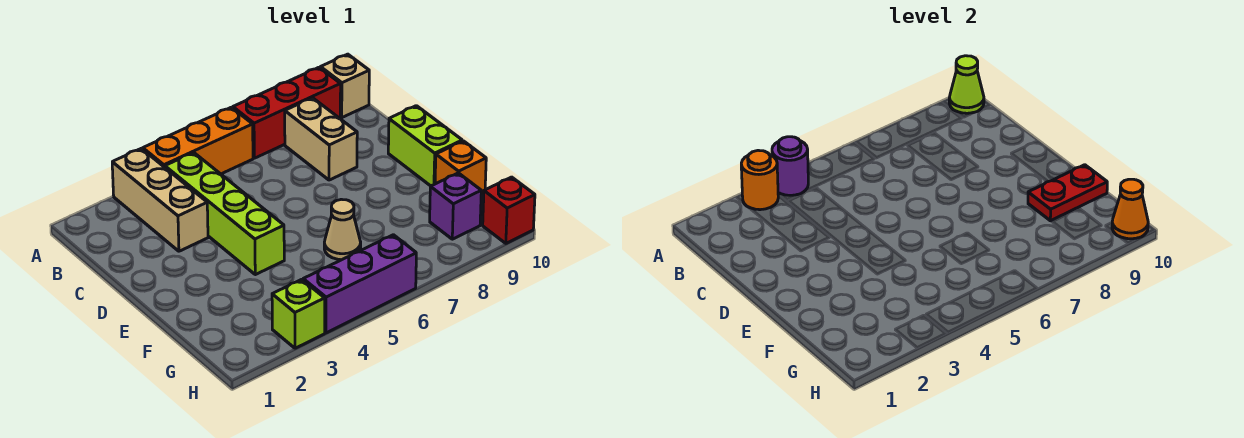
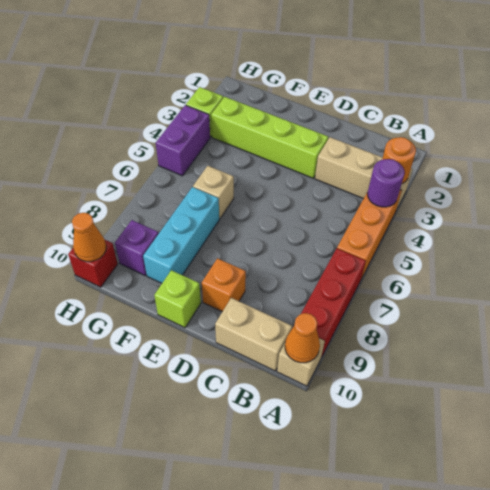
lime cone A10 level 2 -> orange cone A10 level 2
lime brick B4:E4 level 1 -> lime brick D3:G3 level 1
tan brick B8:C8 level 1 -> tan brick B10:C10 level 1
lime brick D10:E10 level 1 -> lime brick E10 level 1
tan cone F6 level 1 -> tan brick F6 level 1
none -> cyan brick F7:F9 level 1
red plate F9:F10 level 2 -> none
orange brick F10 level 1 -> orange brick D9 level 1
purple brick H4:H6 level 1 -> purple brick H4:H5 level 1

